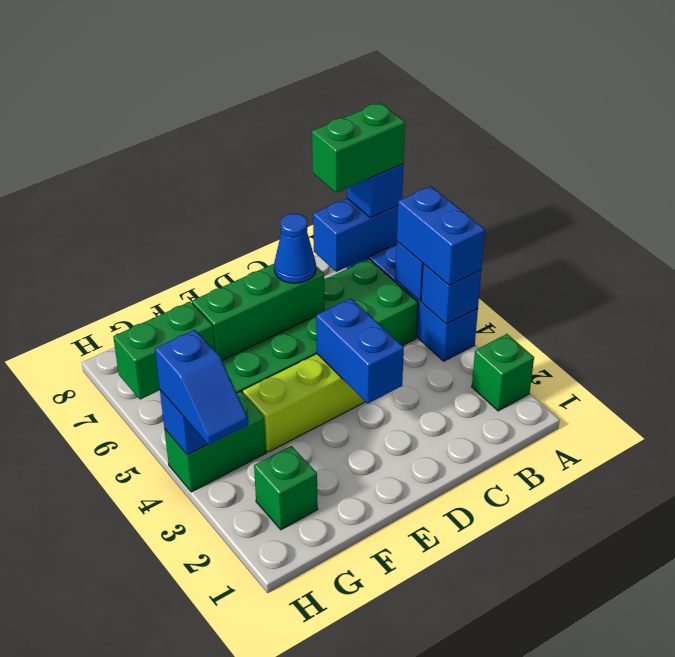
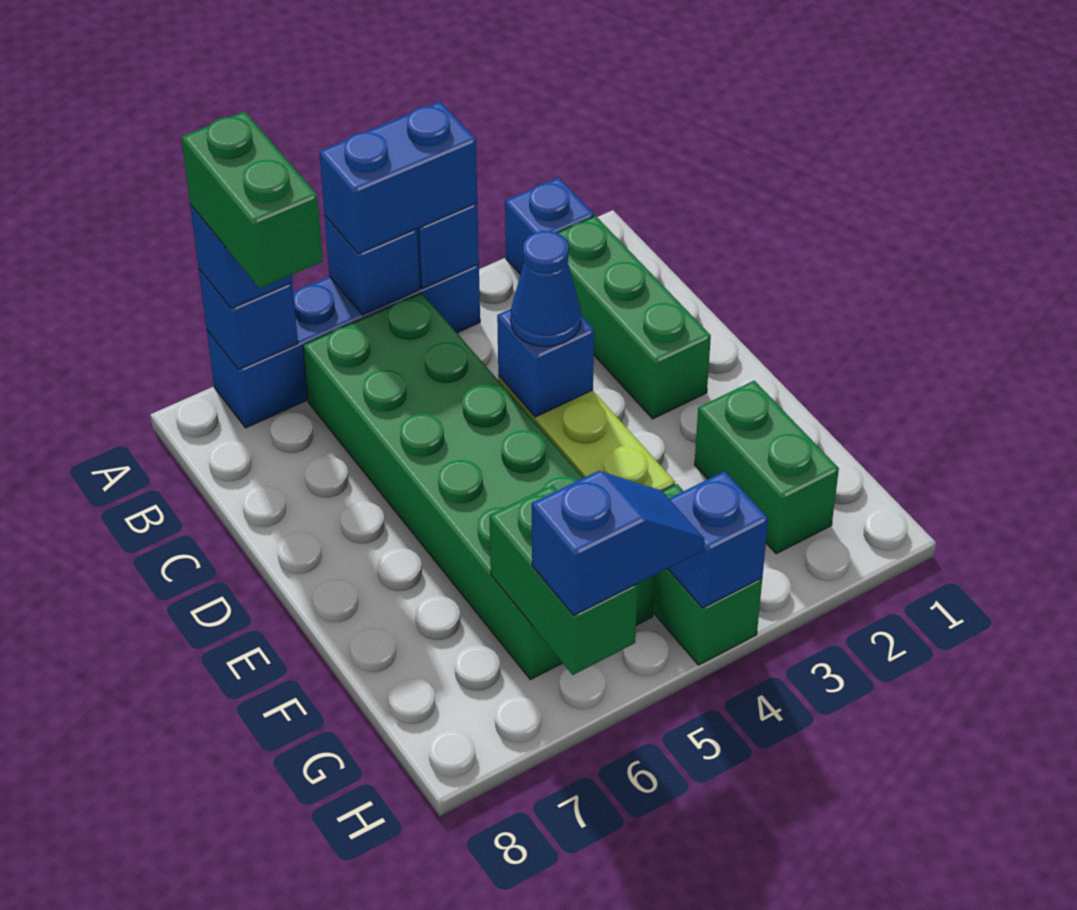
green brick A2 level 1 -> blue brick A2 level 1
blue brick A7:B7 level 2 -> blue brick A7 level 2
blue brick D3:D4 level 2 -> blue brick D4 level 2
green brick D6:F6 level 2 -> green brick B2:D2 level 1
blue cone D6 level 3 -> blue cone D4 level 3
green brick G2 level 1 -> green brick F2:G2 level 1
blue slope H3:H4 level 3 top 4 -> blue slope H5:H6 level 3 top 6

